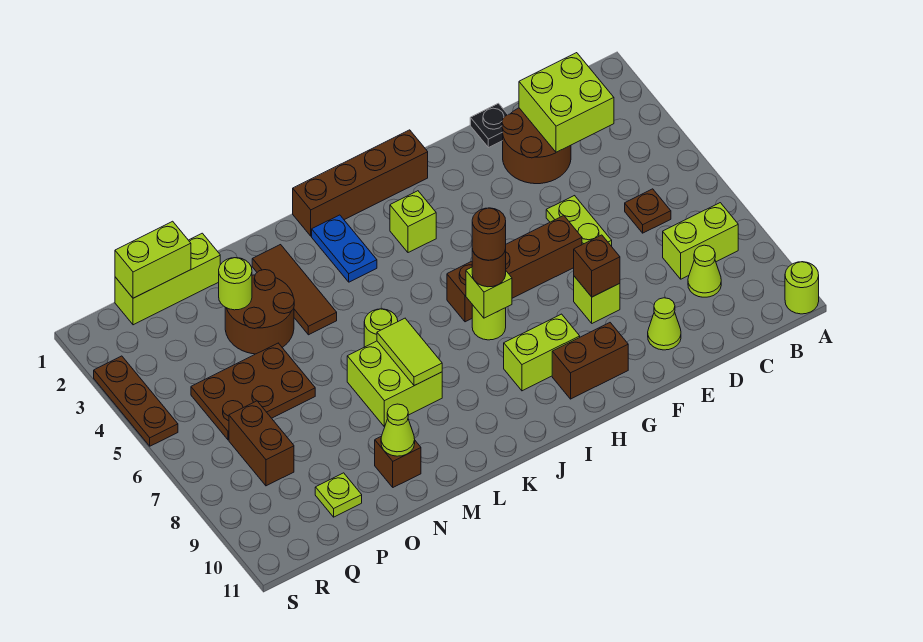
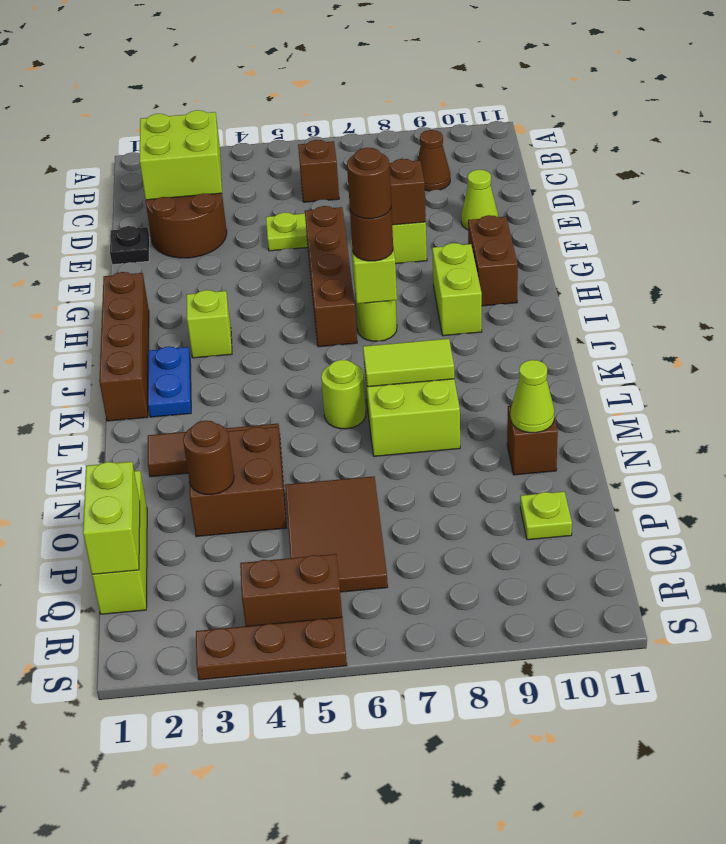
lime round brick A11 level 1 -> none
lime brick B8:C8 level 1 -> none
brown plate C6 level 1 -> brown brick C6 level 1
lime cone C9 level 1 -> brown cone C9 level 1
blue plate K2:K3 level 1 -> blue plate J2:K2 level 1
brown round brick N3:O4 level 1 -> brown brick N3:O4 level 1
lime round brick O3 level 2 -> brown round brick O3 level 2
brown plate O5:Q6 level 1 -> brown tile O5:Q6 level 1
brown brick Q7:Q8 level 1 -> brown brick R4:R5 level 1

